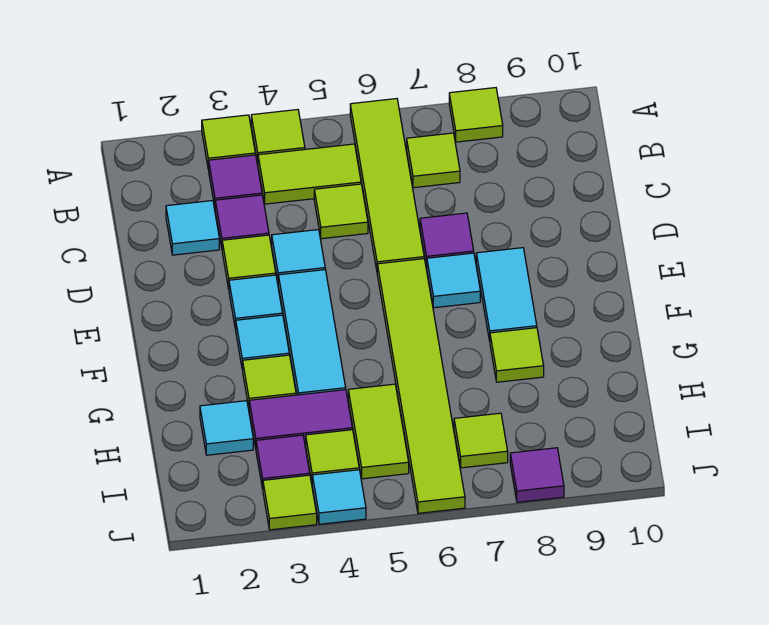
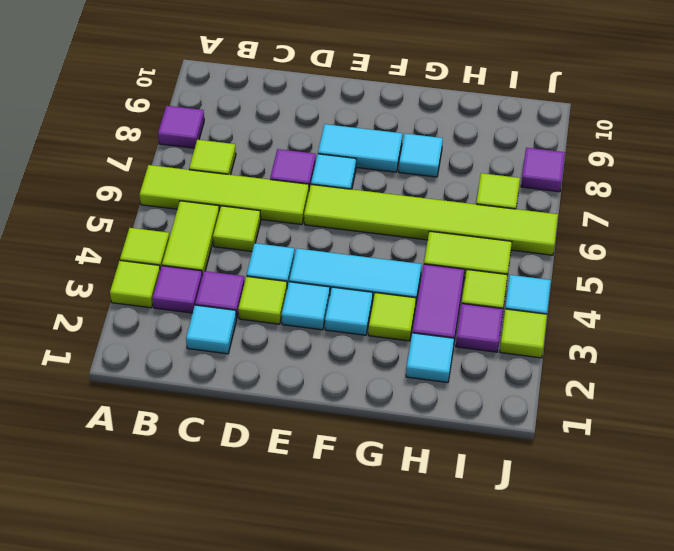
lime tile A8 level 1 -> purple tile A8 level 1
lime tile G8 level 1 -> cyan tile G8 level 1

